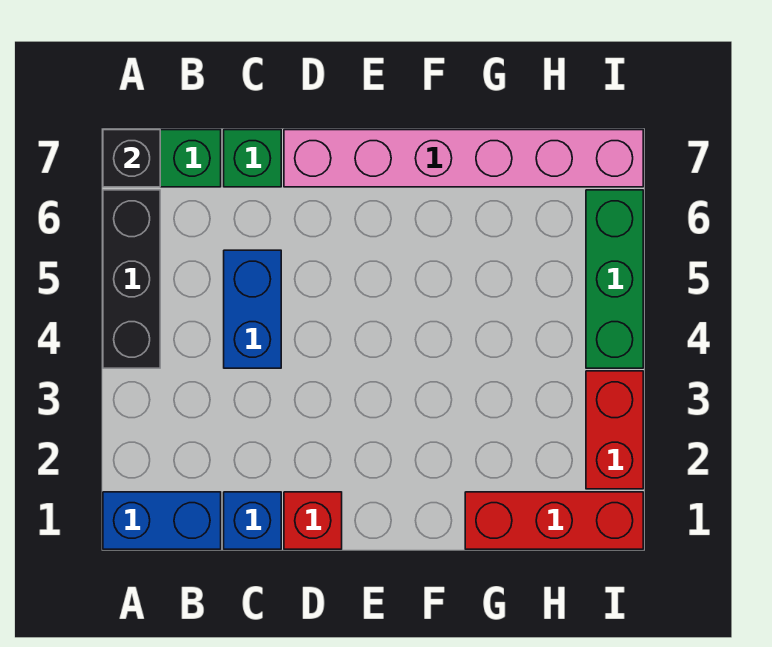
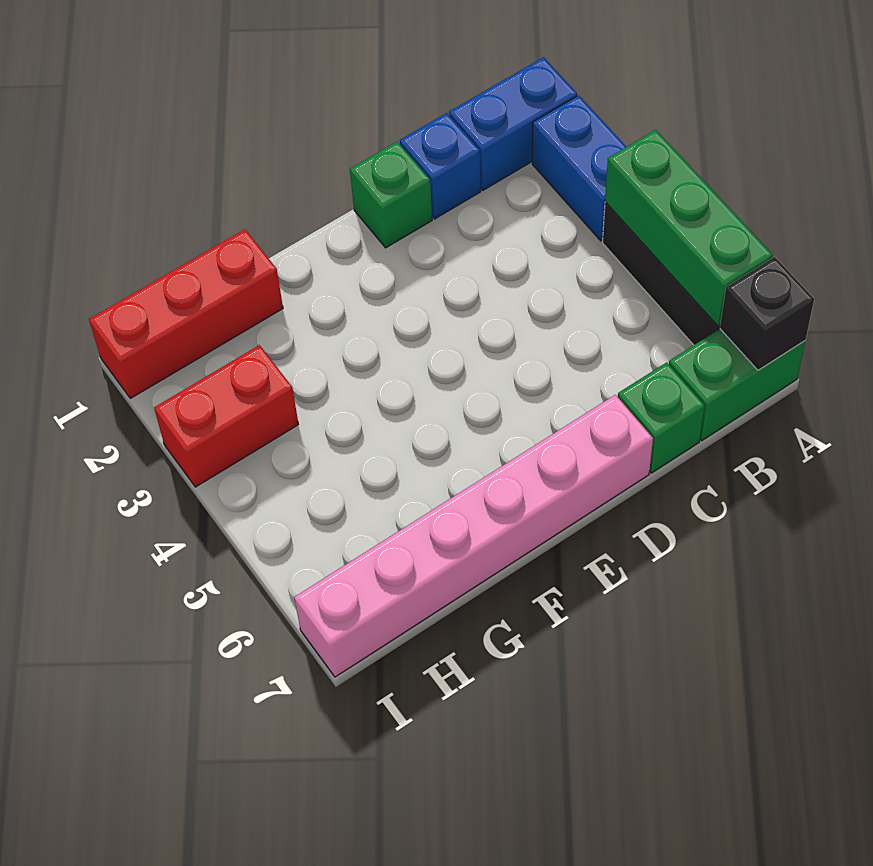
blue brick C4:C5 level 1 -> blue brick A2:A3 level 1
red brick D1 level 1 -> green brick D1 level 1
red brick I2:I3 level 1 -> red brick H3:I3 level 1
green brick I4:I6 level 1 -> green brick A4:A6 level 2

